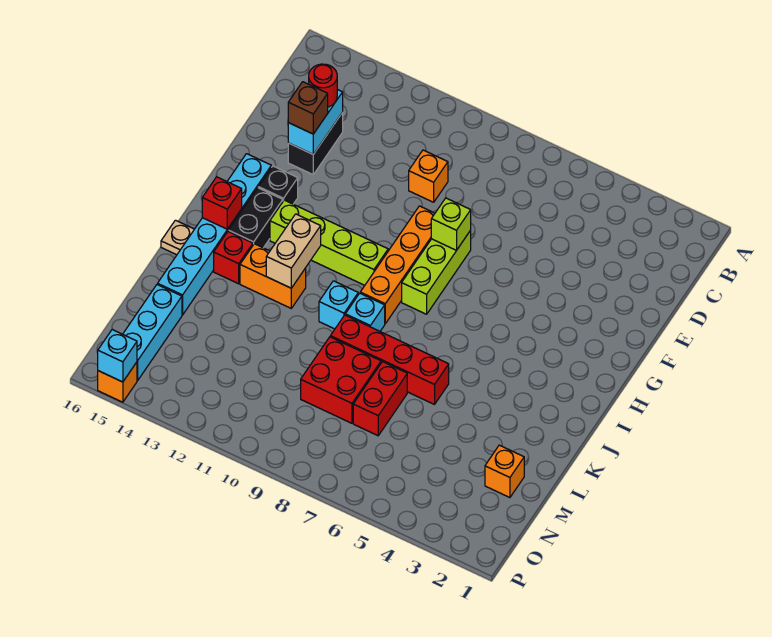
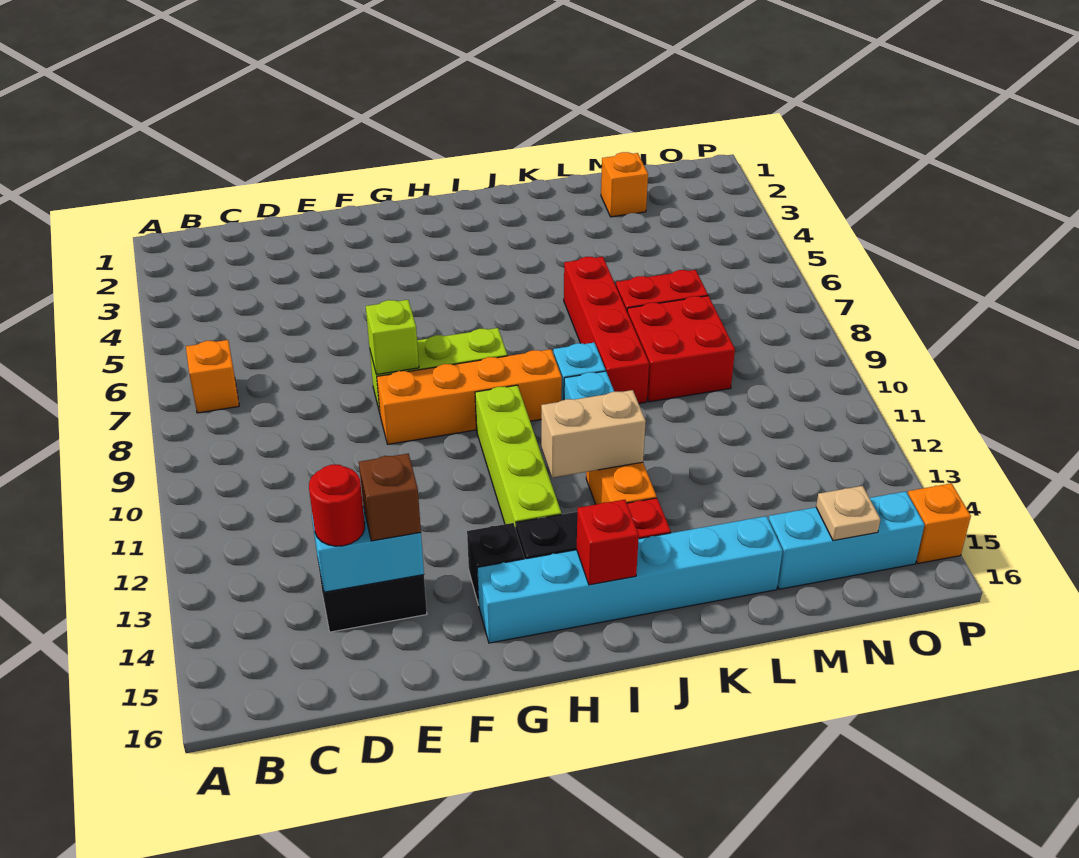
orange brick D10 level 1 -> orange brick B7 level 1
tan plate J16 level 1 -> tan plate N15 level 2
cyan brick P15 level 2 -> none

